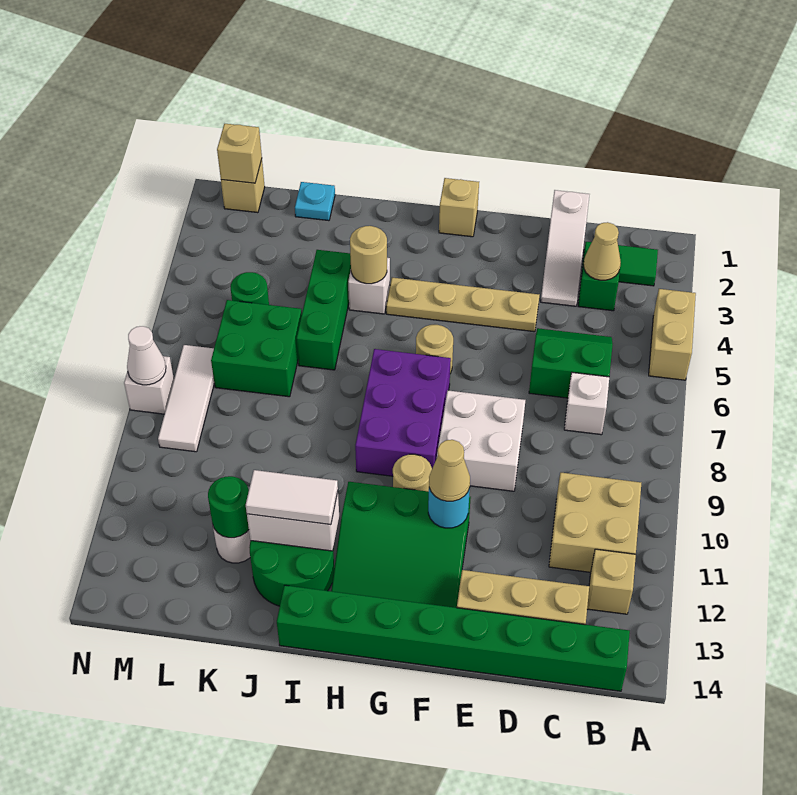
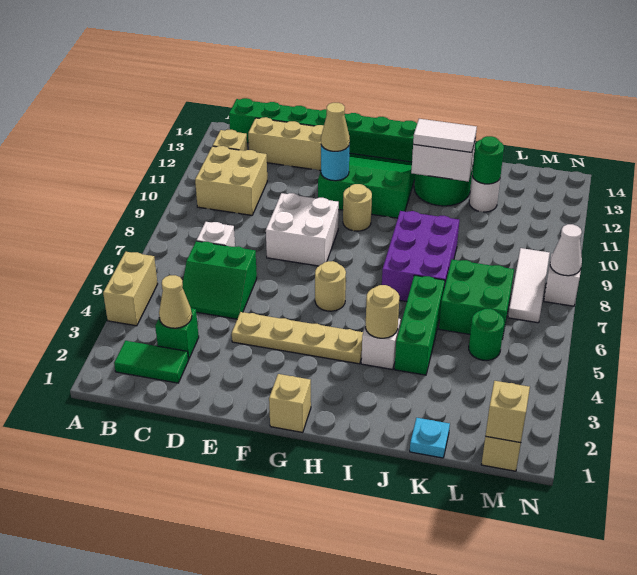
white slope D1:D3 level 1 top 1 -> none
purple brick G7:H9 level 1 -> purple brick I7:J9 level 1

